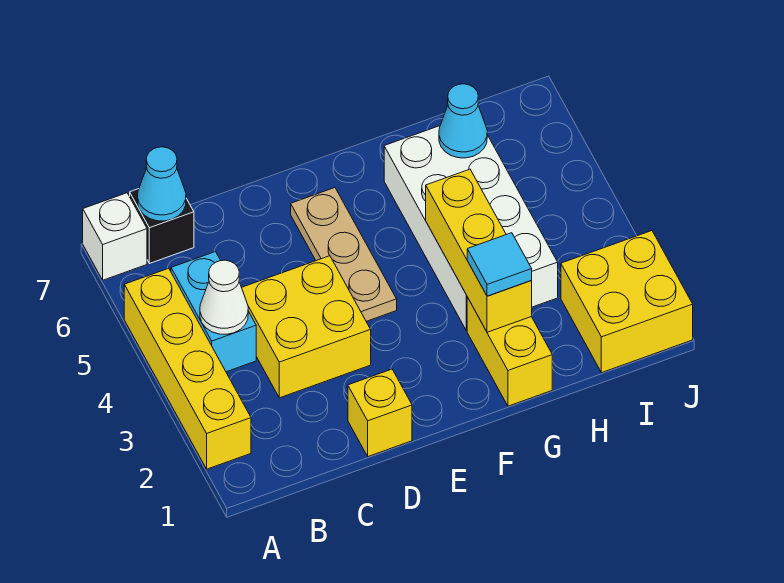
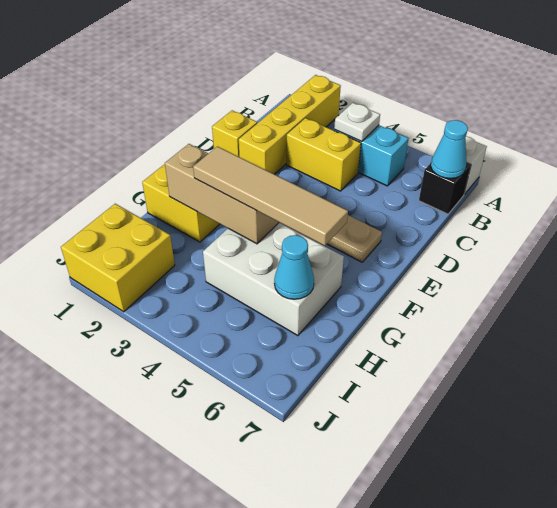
yellow brick A2:A5 level 1 -> yellow brick A2:D2 level 1
white cone B4 level 2 -> white plate B4 level 2
yellow brick C3:D4 level 1 -> yellow brick C3:C4 level 1
yellow brick G2:G4 level 2 -> tan brick G2:G4 level 2
cyan tile G2 level 3 -> none
white brick G3:H6 level 1 -> white brick G4:H6 level 1
none -> tan tile G3:G6 level 3

